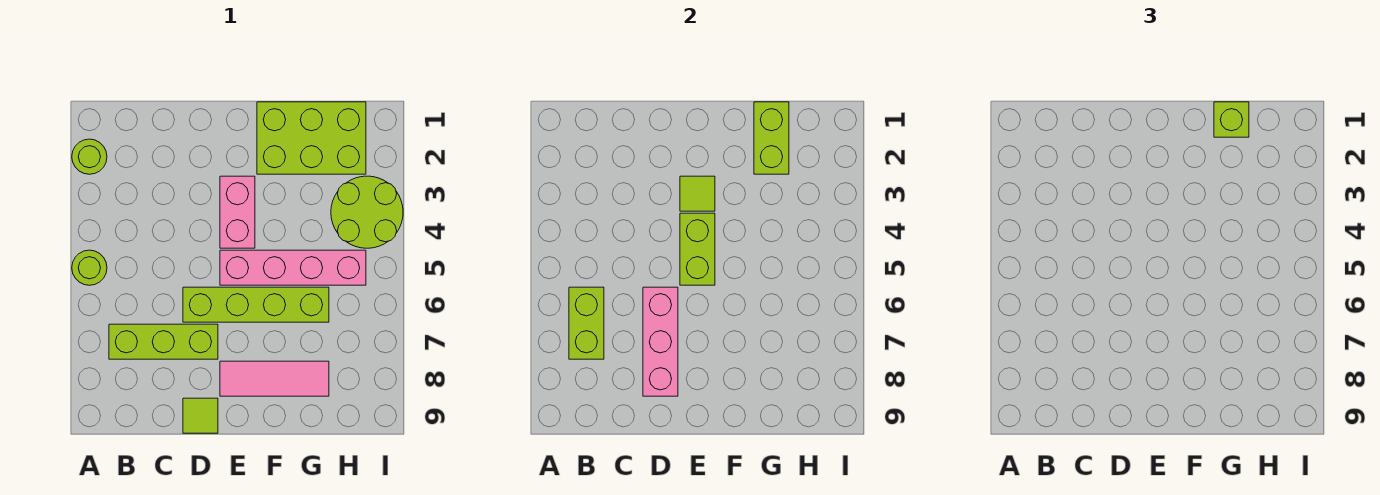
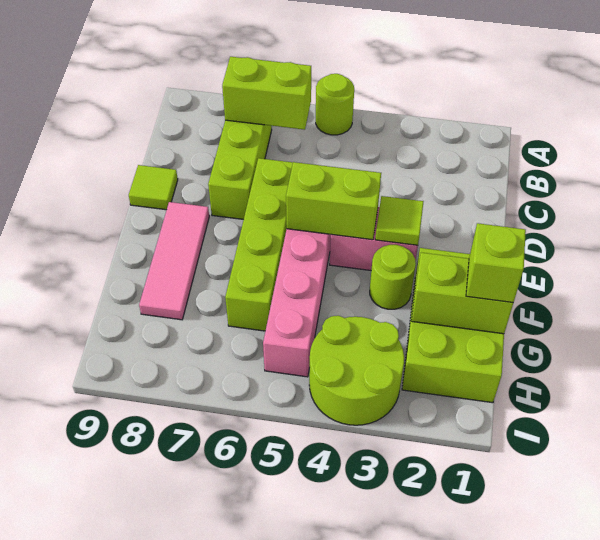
lime round brick A2 level 1 -> lime round brick F3 level 1
pink brick D6:D8 level 2 -> none

